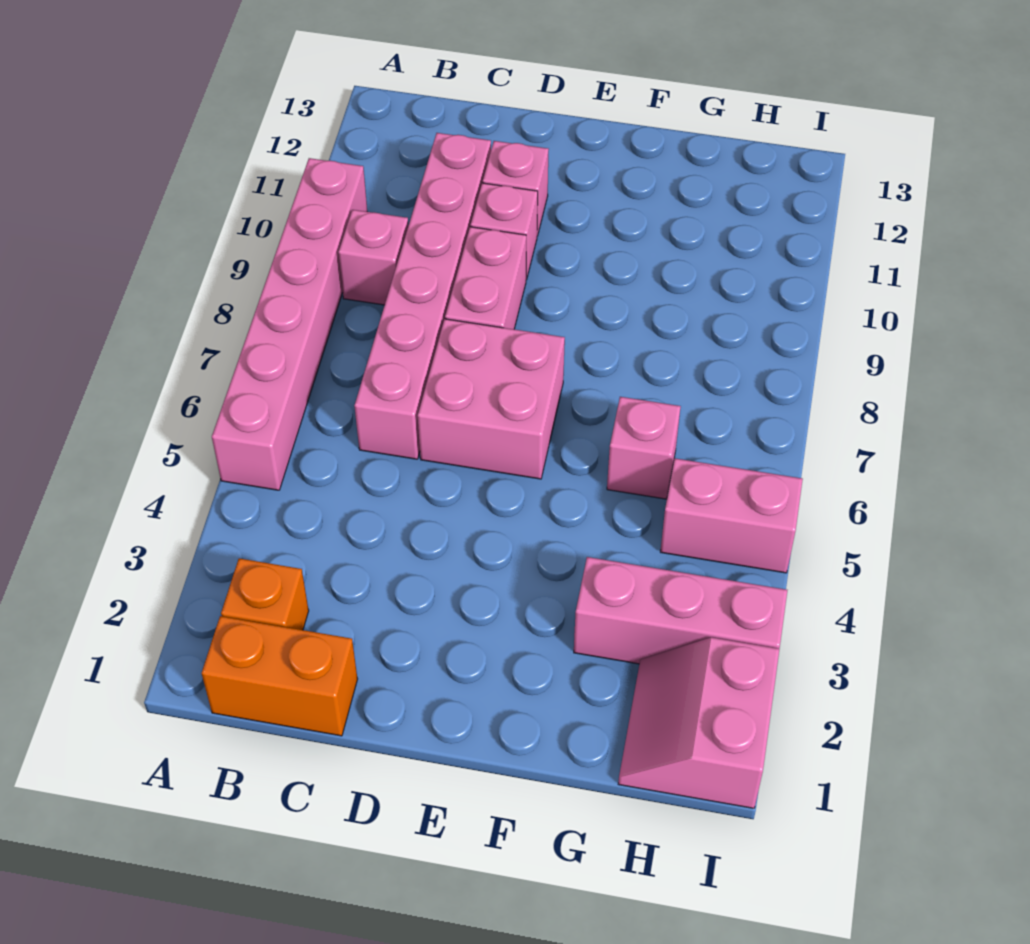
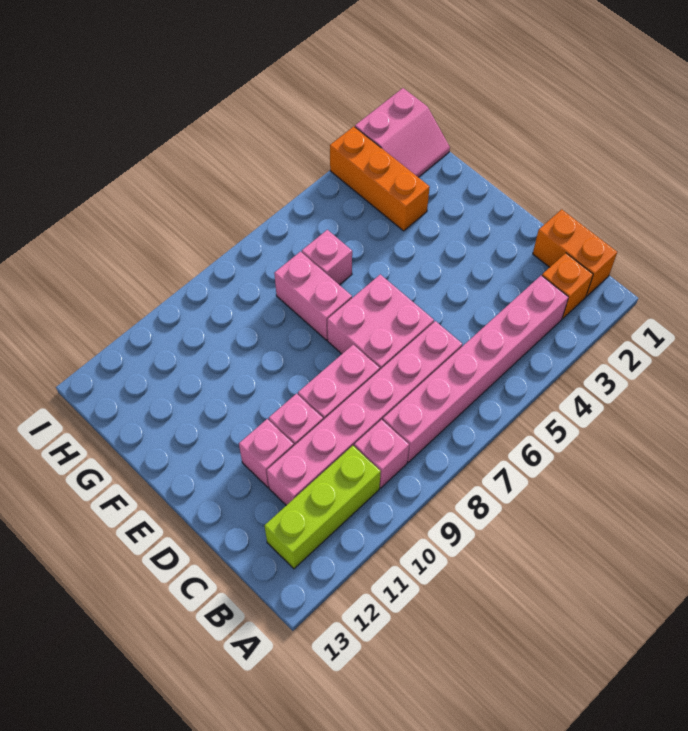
pink brick A5:A10 level 1 -> pink brick B3:B8 level 1
none -> lime brick B10:B12 level 1
pink brick G3:I3 level 1 -> orange brick G3:I3 level 1
pink brick H5:I5 level 1 -> pink brick F7:G7 level 1

